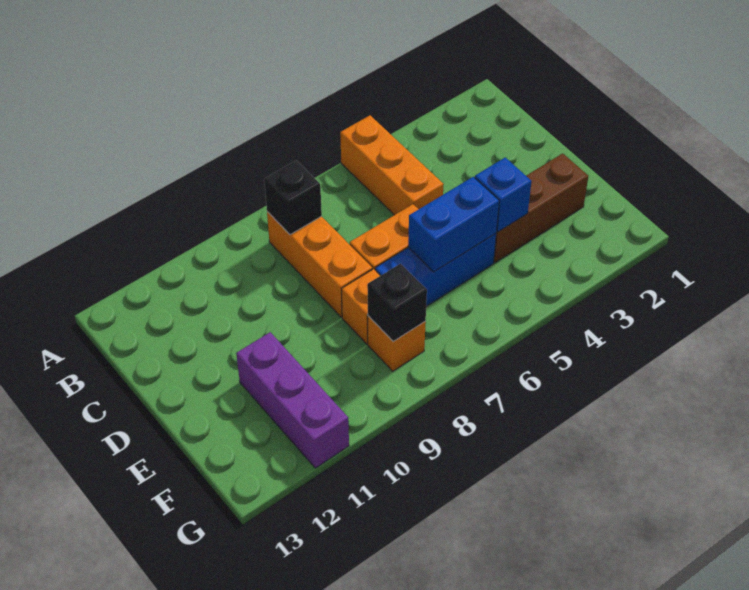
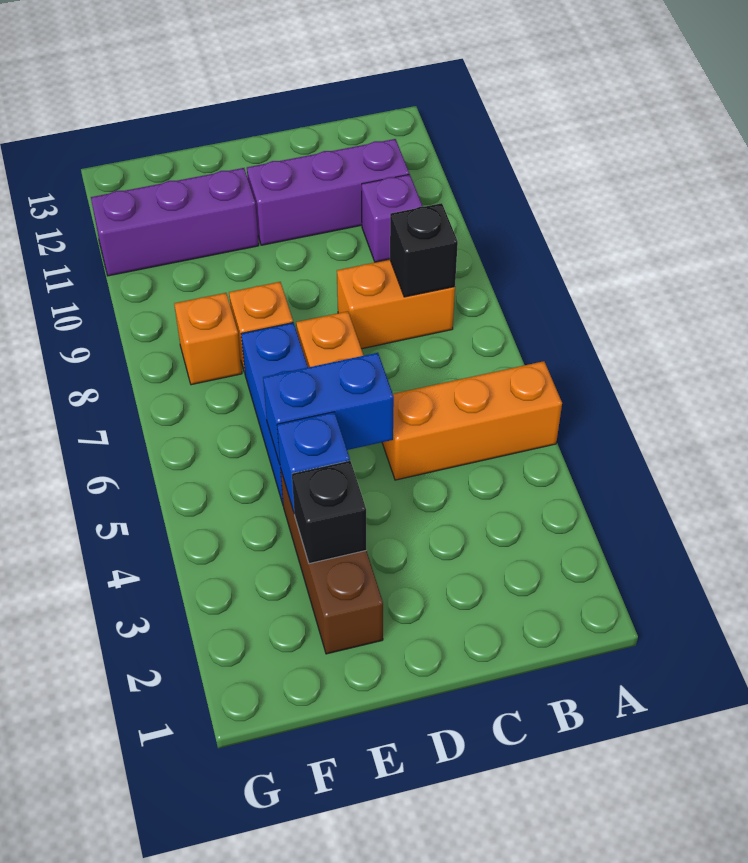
orange brick B8:D8 level 1 -> orange brick B8:C8 level 1
none -> purple brick B10 level 1
none -> purple brick B11:D11 level 1
blue brick E5:E6 level 2 -> blue brick D5:E5 level 2
black brick F8 level 2 -> black brick E3 level 2

